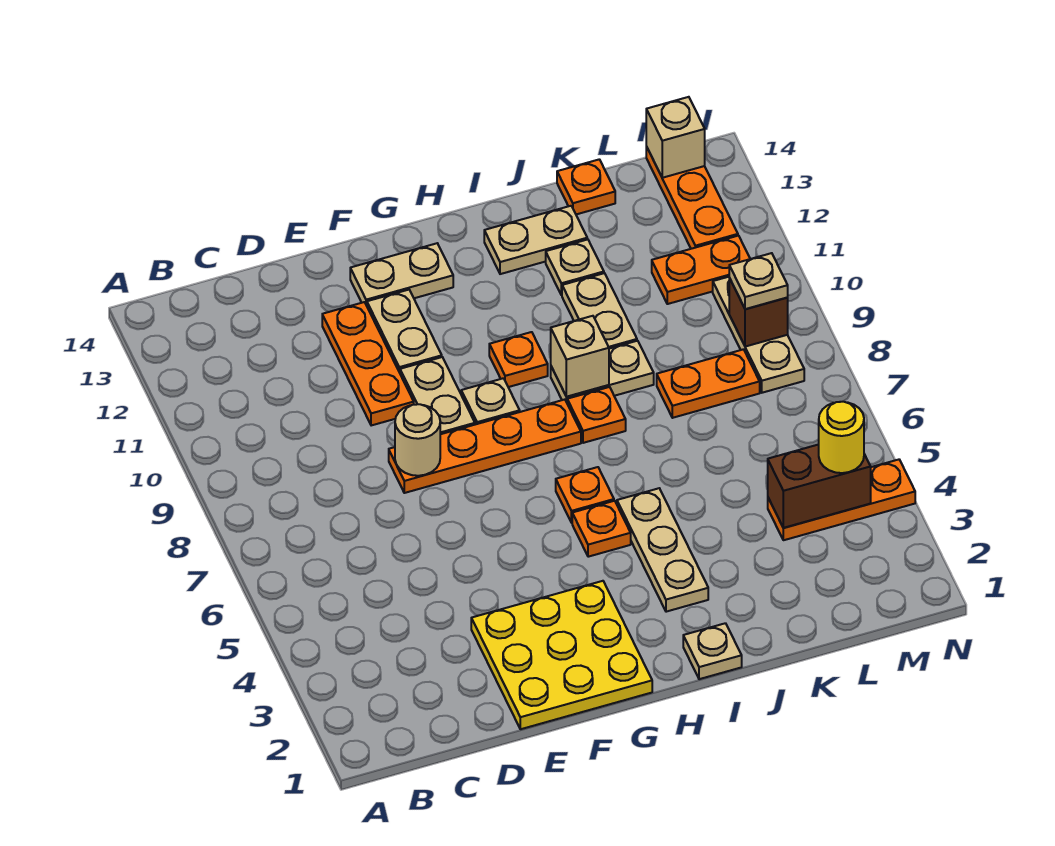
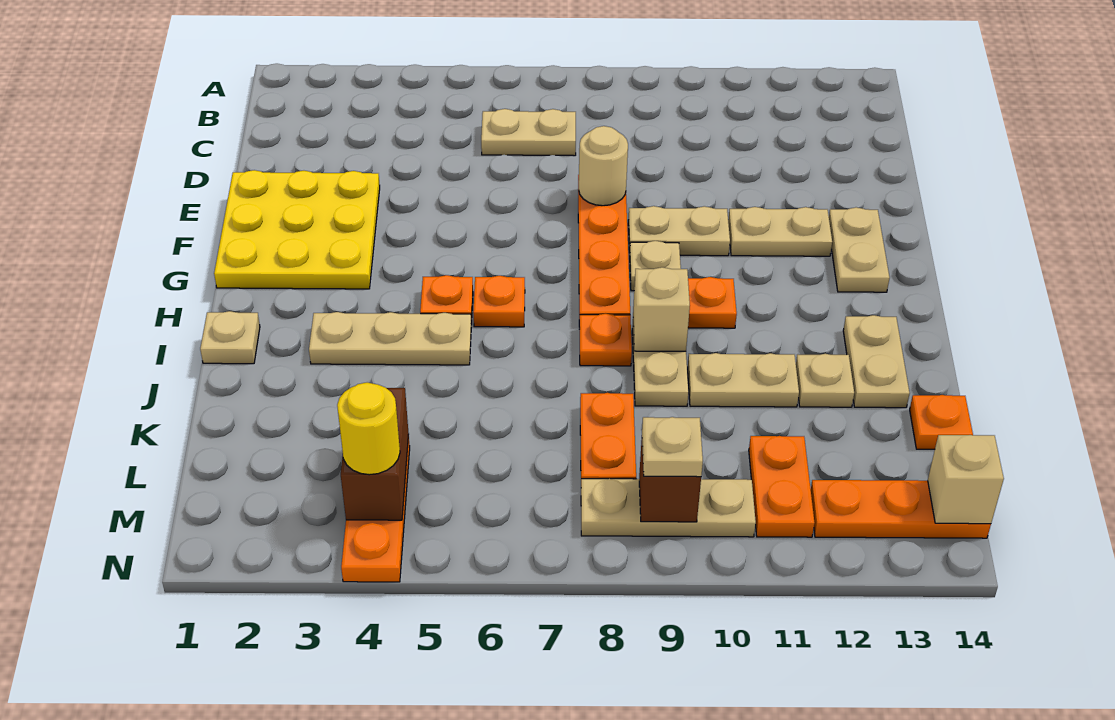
none -> tan plate C6:C7 level 1
orange plate E10:E12 level 1 -> none

